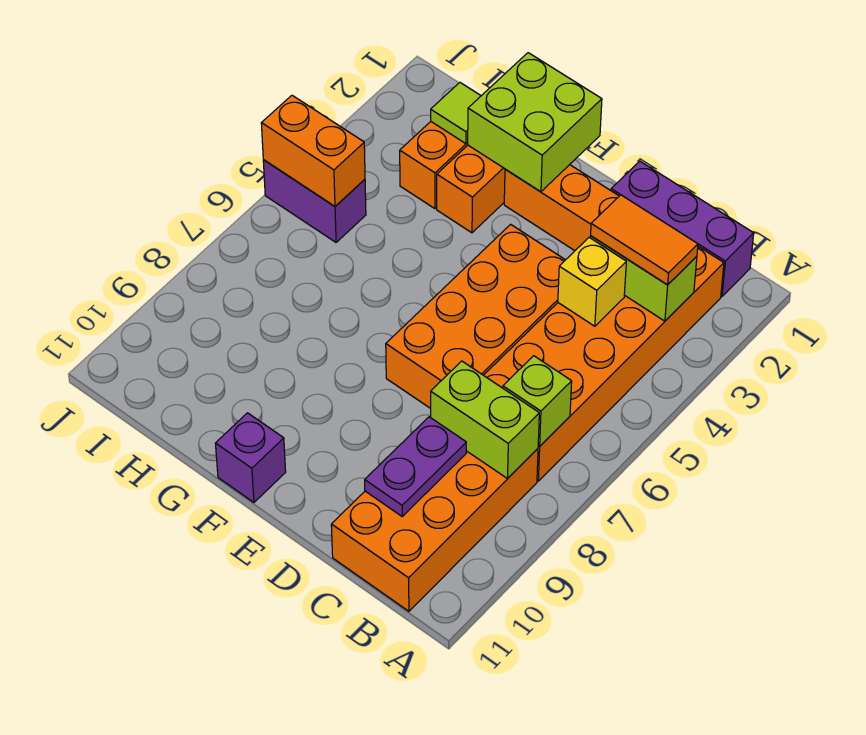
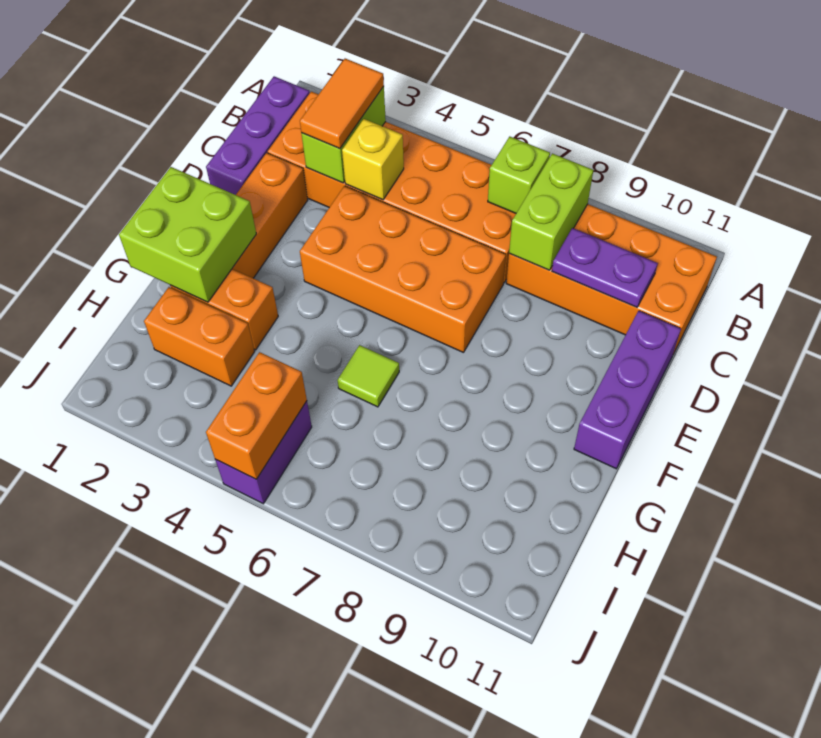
purple brick F11 level 1 -> purple brick D11:F11 level 1
lime tile H2 level 2 -> lime tile G6 level 1

